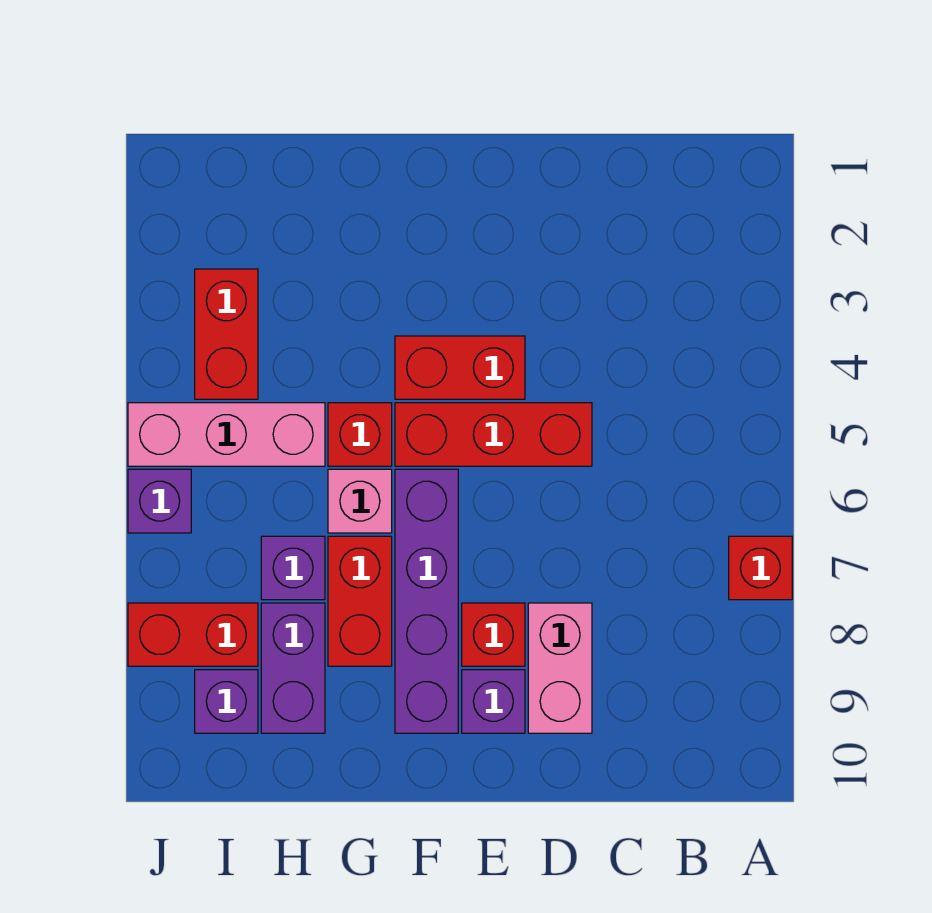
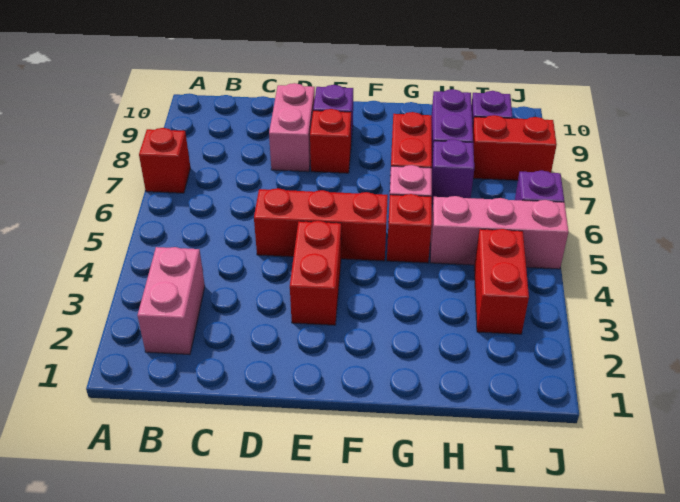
none -> pink brick B2:B3 level 1
red brick E4:F4 level 1 -> red brick E3:E4 level 1
purple brick F6:F9 level 1 -> none

